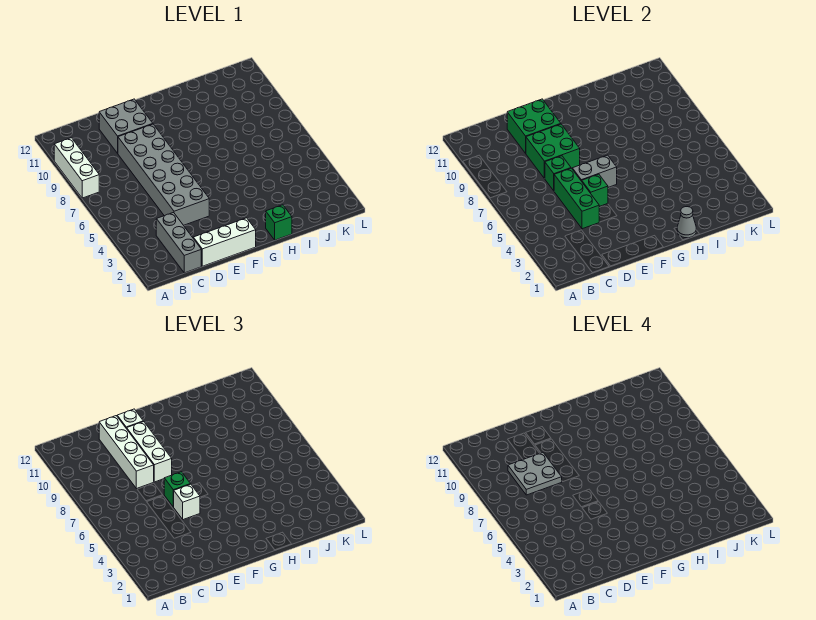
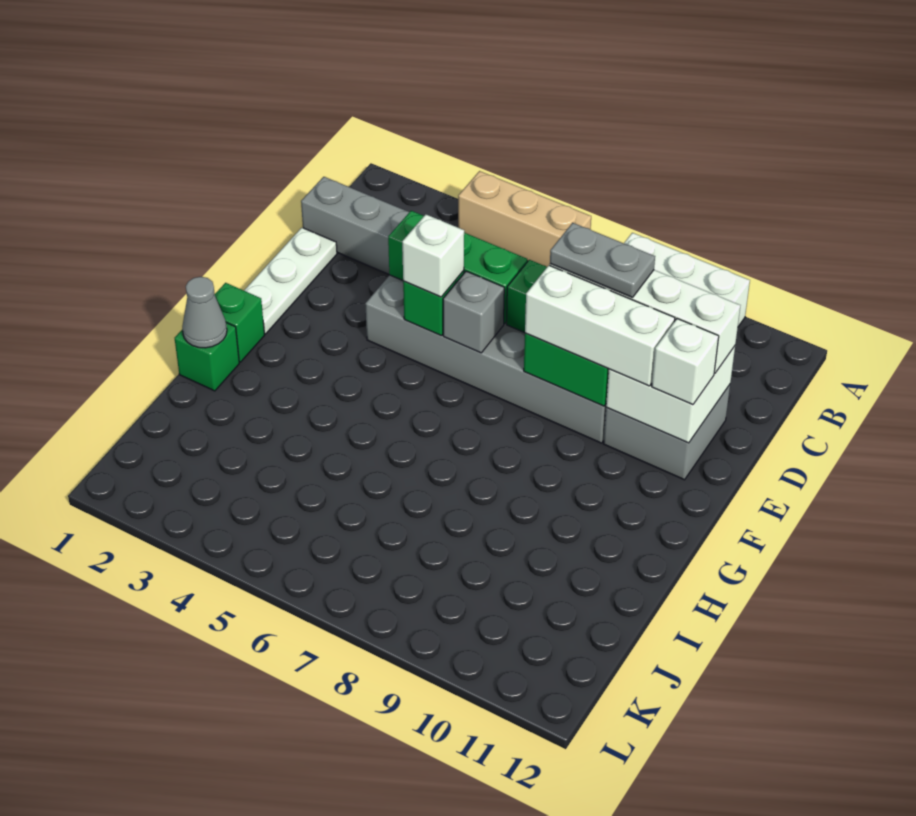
none -> tan brick A4:A6 level 1
grey plate C8:D9 level 4 -> grey plate D8:D9 level 4
white brick D1:F1 level 1 -> white plate D1:F1 level 1
green brick D10:E11 level 2 -> white brick D10:E11 level 2
grey brick E6:F6 level 2 -> grey brick E6 level 2
green brick E6 level 3 -> green brick G1 level 1

